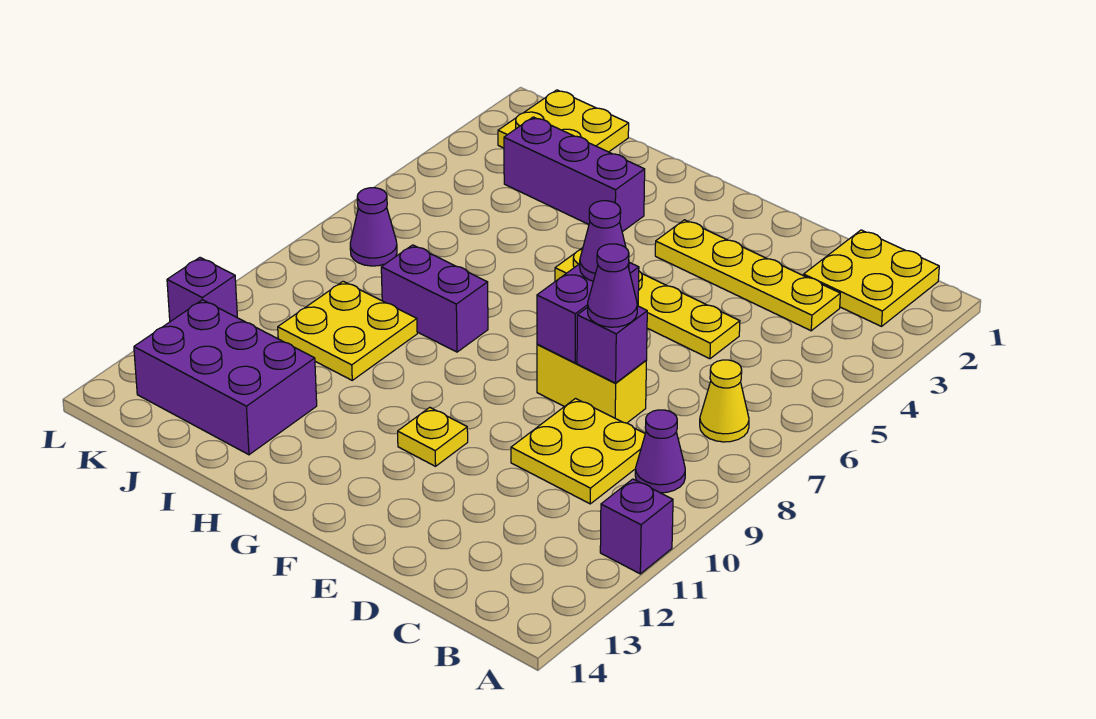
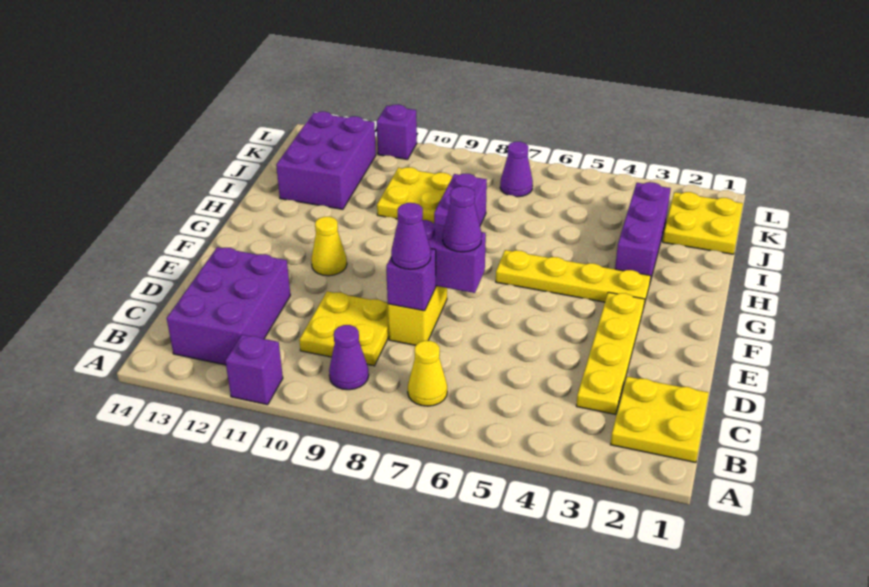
none -> purple brick B12:D13 level 1
yellow plate D5:G5 level 1 -> yellow plate G3:G6 level 1
yellow plate F11 level 1 -> yellow cone F11 level 1

